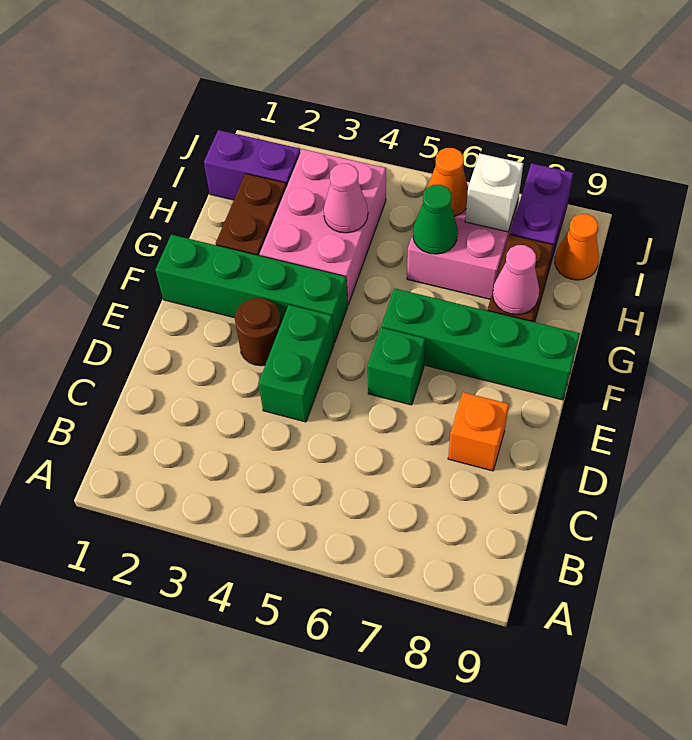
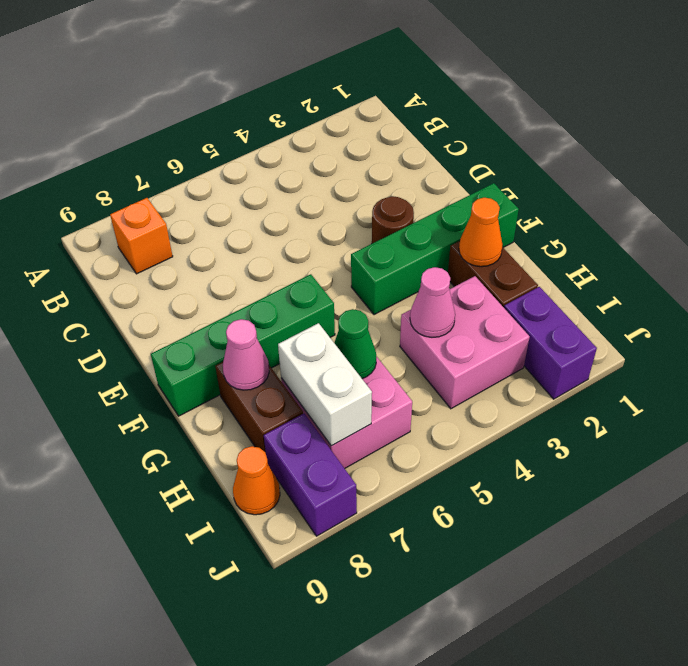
green brick D4:E4 level 1 -> none
orange brick D8 level 1 -> orange brick B8 level 1
green brick E6 level 1 -> none
pink brick G3:I4 level 1 -> pink brick H3:I4 level 1
purple brick I1:I2 level 1 -> purple brick I2:J2 level 1
orange cone I6 level 2 -> orange cone G2 level 2
white brick I7 level 2 -> white brick H7:I7 level 2

